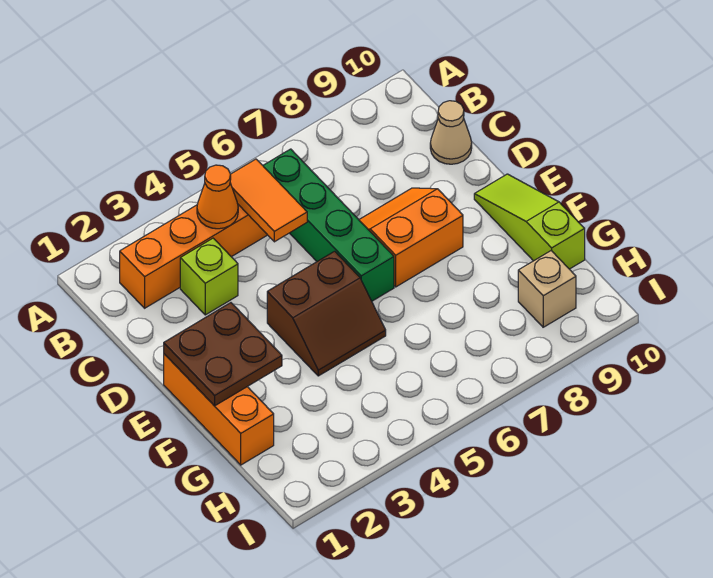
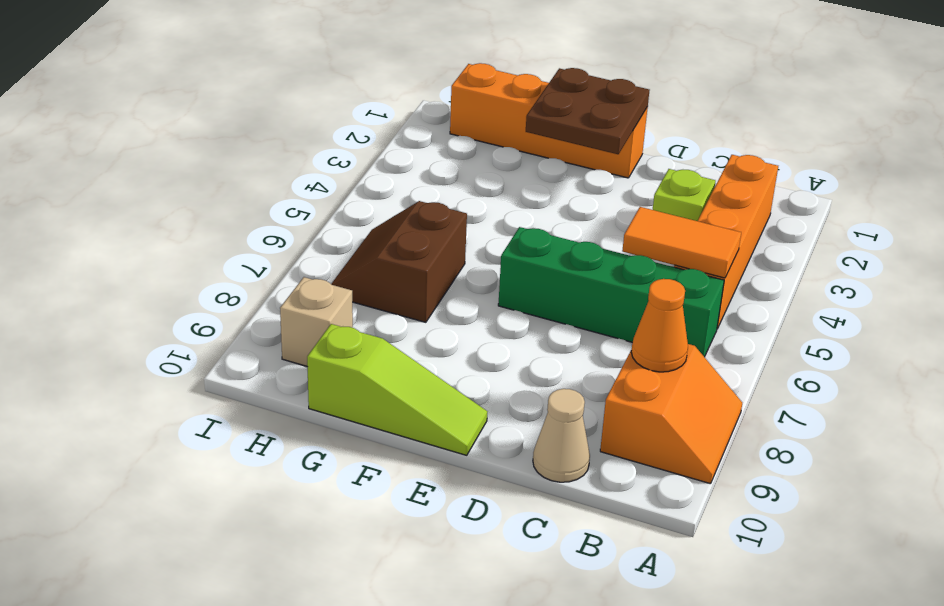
orange cone B4 level 2 -> orange cone B8 level 2
orange slope D7:E8 level 1 top E -> orange slope A8:B9 level 1 top B
orange brick E1:G1 level 1 -> orange brick E1:H1 level 1
brown slope E4:F5 level 1 top E -> brown slope G6:H7 level 1 top G

